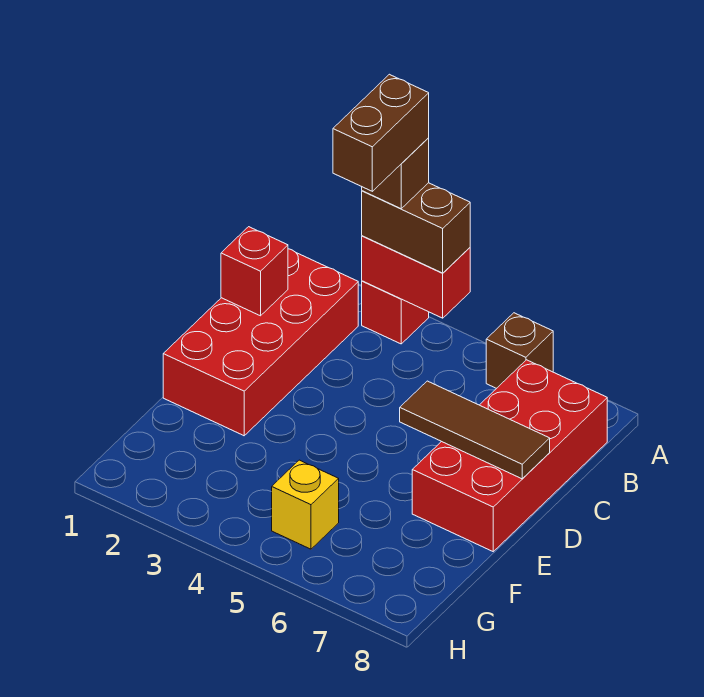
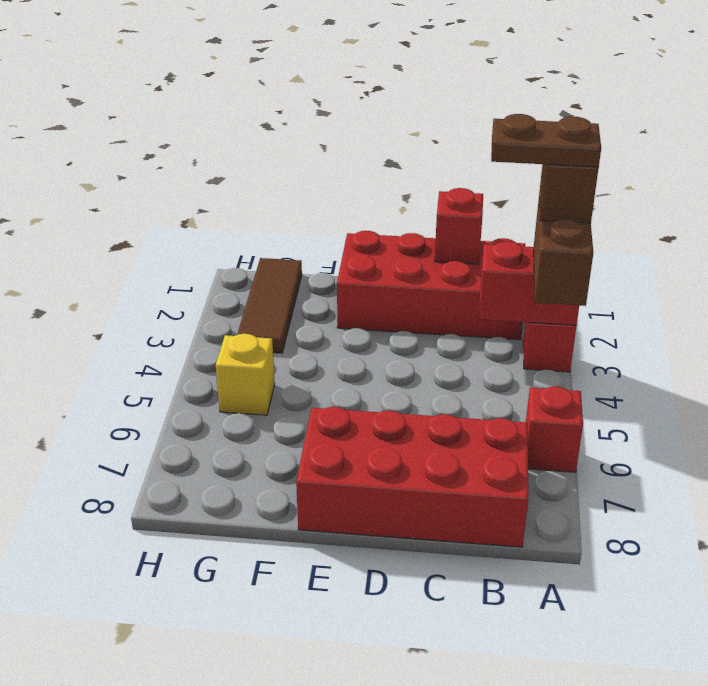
red brick A3:A4 level 2 -> red brick A3:B3 level 2
brown brick A3:B3 level 5 -> brown plate A3:B3 level 5
brown brick A6 level 1 -> red brick A6 level 1
brown tile D6:D8 level 2 -> brown tile G1:G3 level 1

